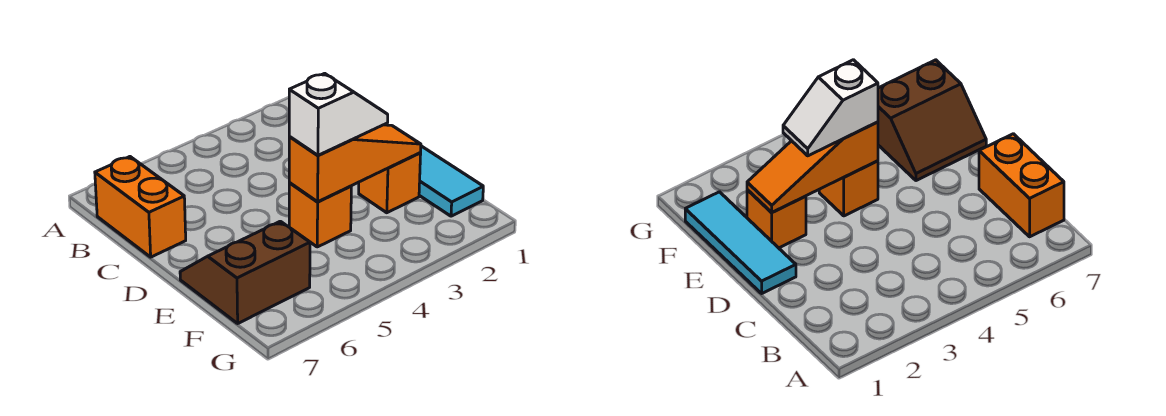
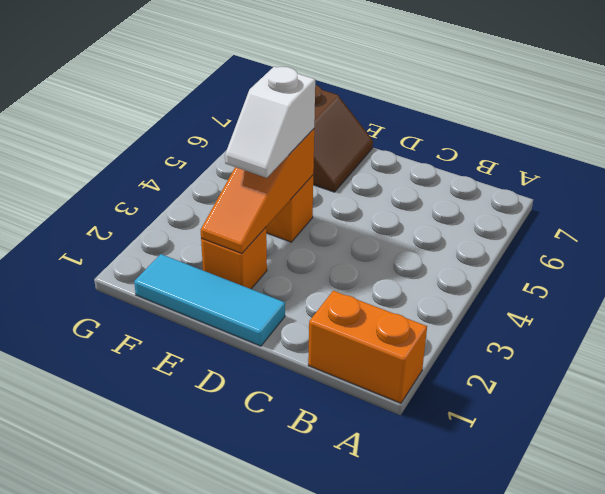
orange brick B7:C7 level 1 -> orange brick A1:B1 level 1

